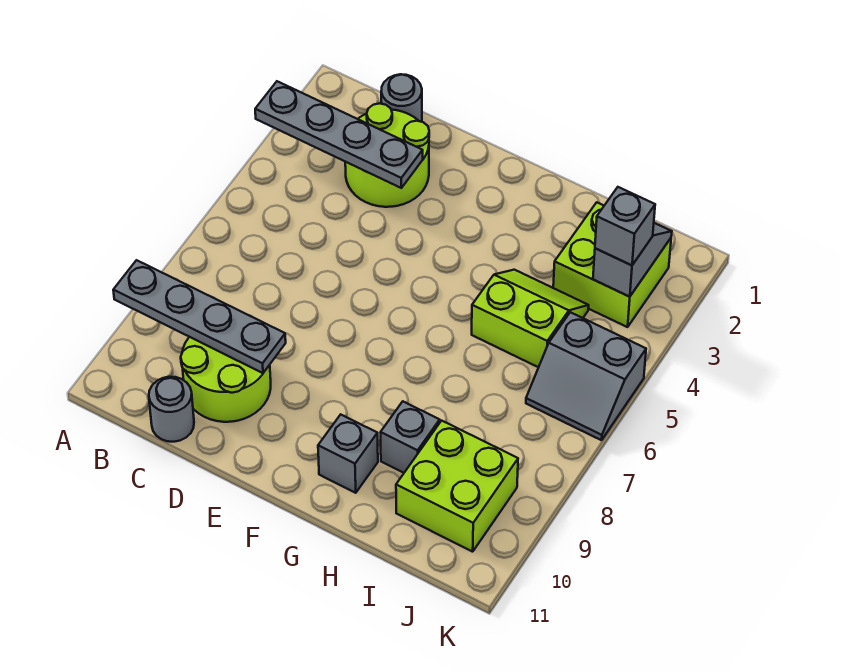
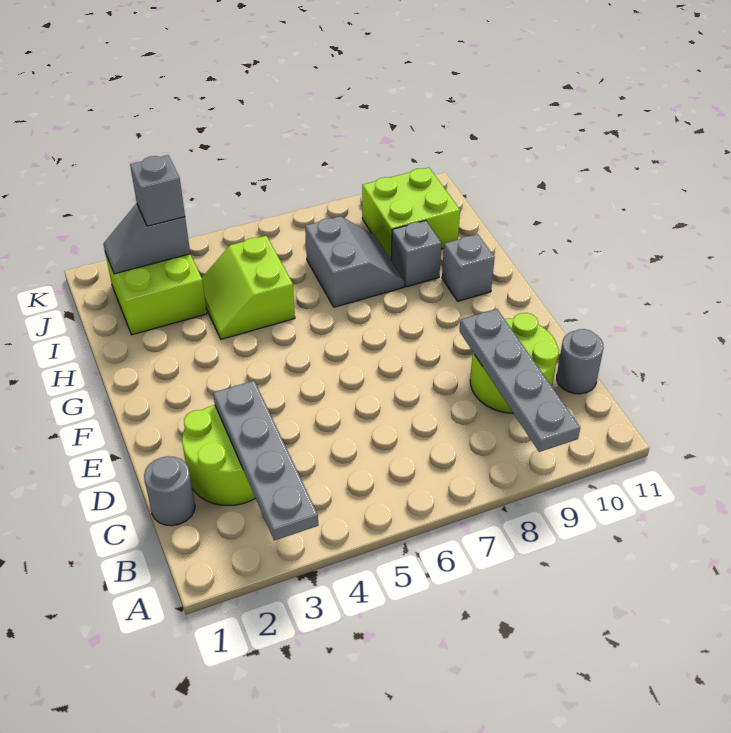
grey slope J5:K6 level 1 top 5 -> grey slope H7:I8 level 1 top 7

